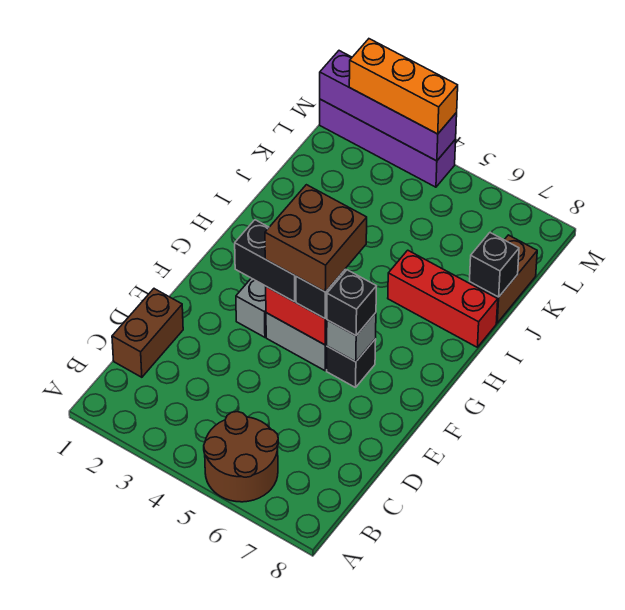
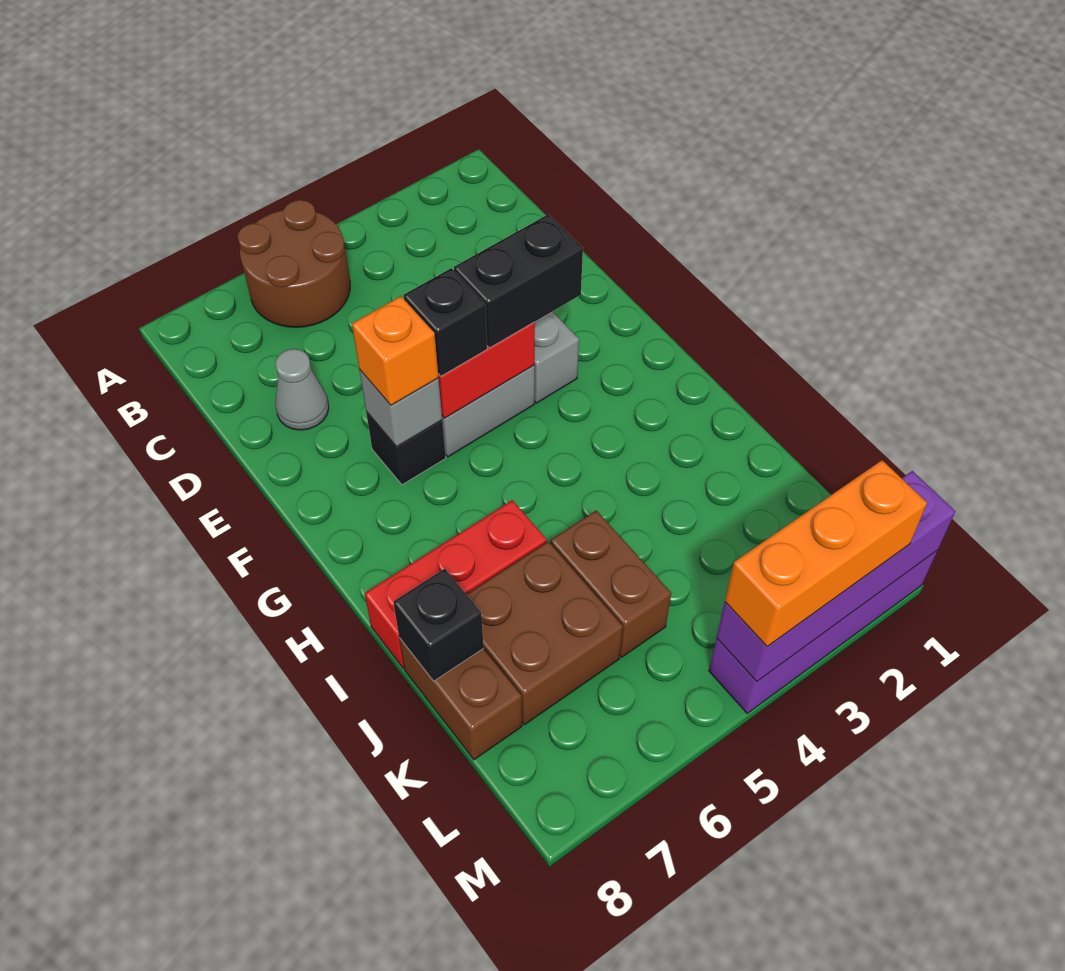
brown brick C1:D1 level 1 -> brown brick J5:K5 level 1
none -> grey cone D7 level 1
brown brick F4:G5 level 4 -> brown brick J6:K7 level 1
black brick F6 level 3 -> orange brick F6 level 3

